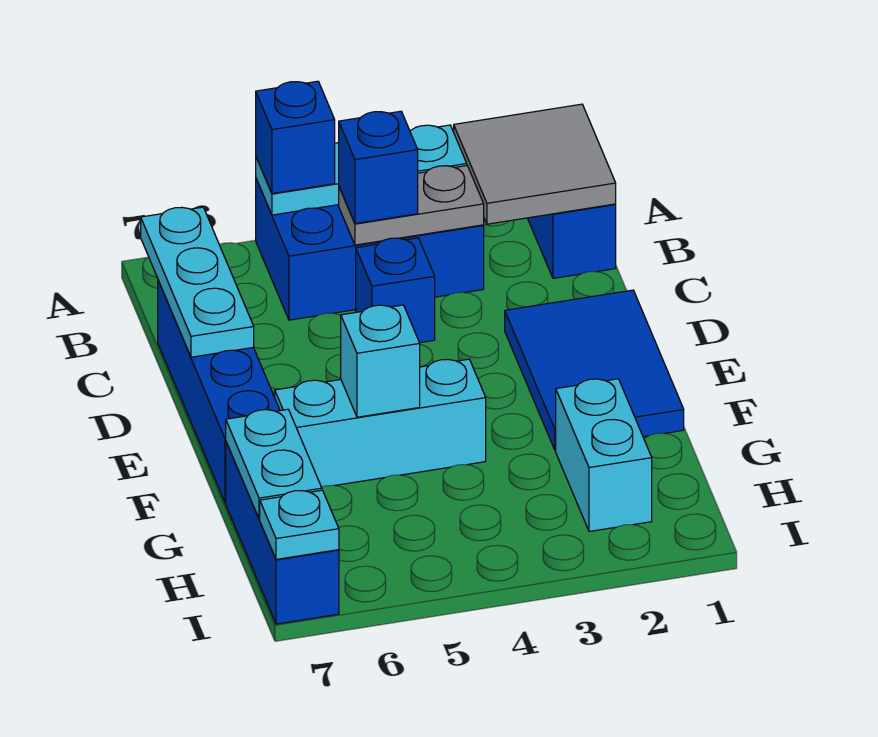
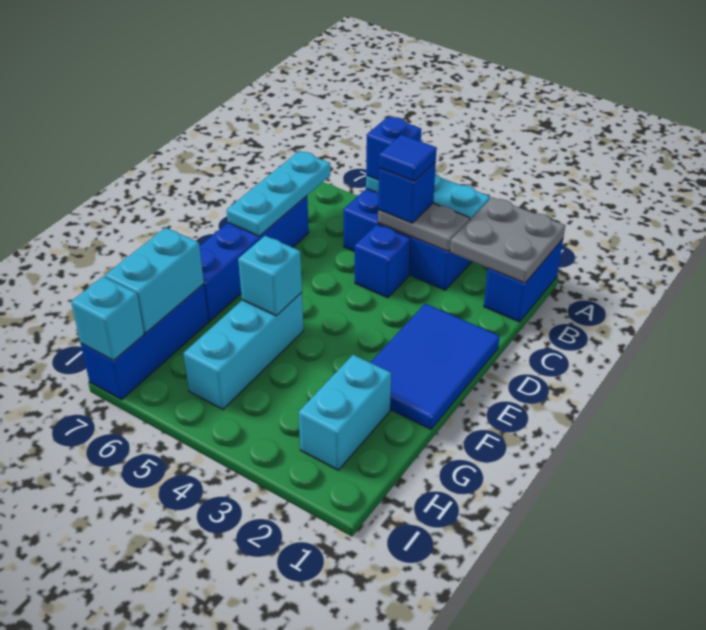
grey tile A1:B2 level 2 -> grey plate A1:B2 level 2
none -> blue tile B4 level 4
cyan brick F4:F6 level 1 -> cyan brick F5:H5 level 1
cyan plate G7:H7 level 2 -> cyan brick G7:H7 level 2
cyan plate I7 level 2 -> cyan brick I7 level 2

